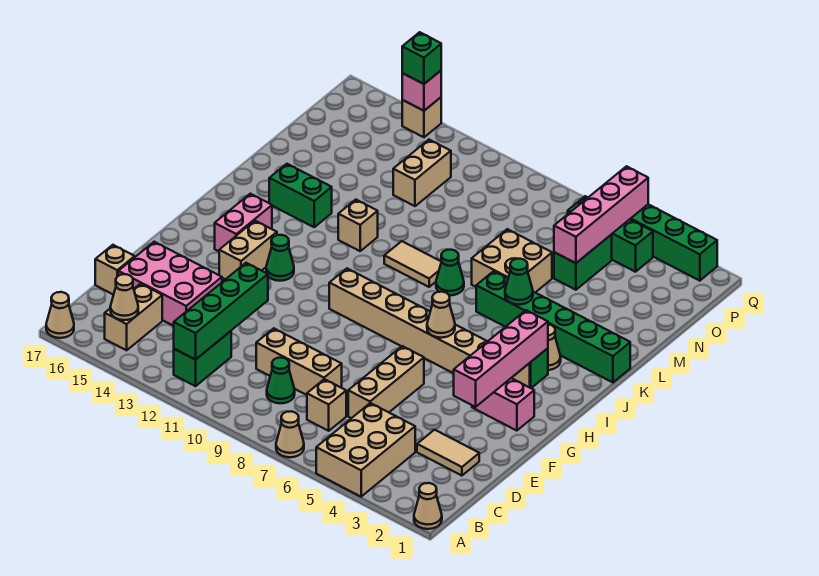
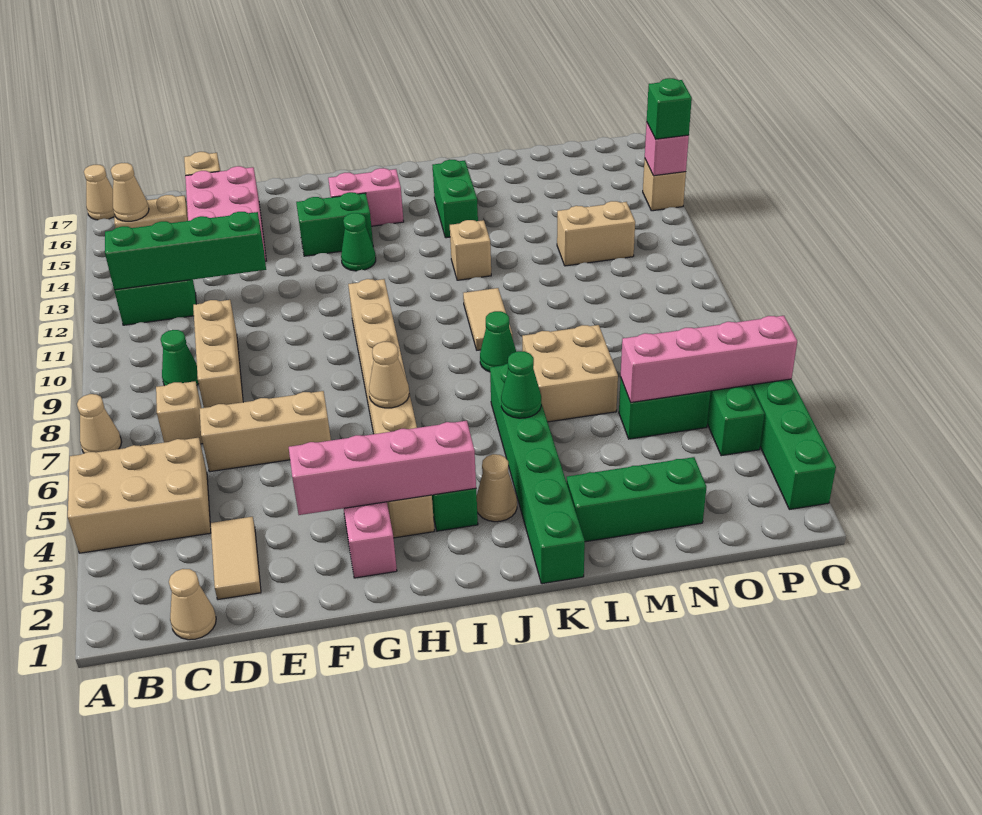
tan cone A1 level 1 -> tan cone C1 level 1
tan brick G14:H14 level 1 -> green brick G14:H14 level 1
none -> green brick L2:N2 level 1

